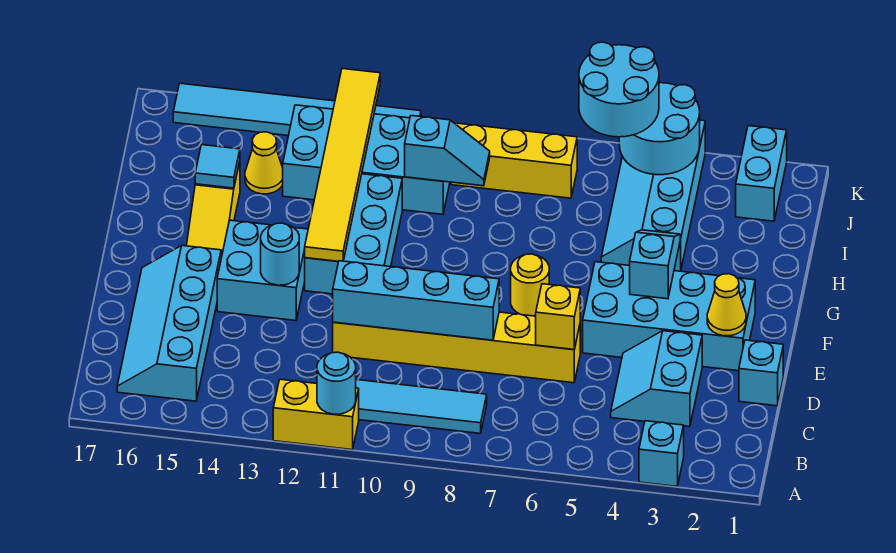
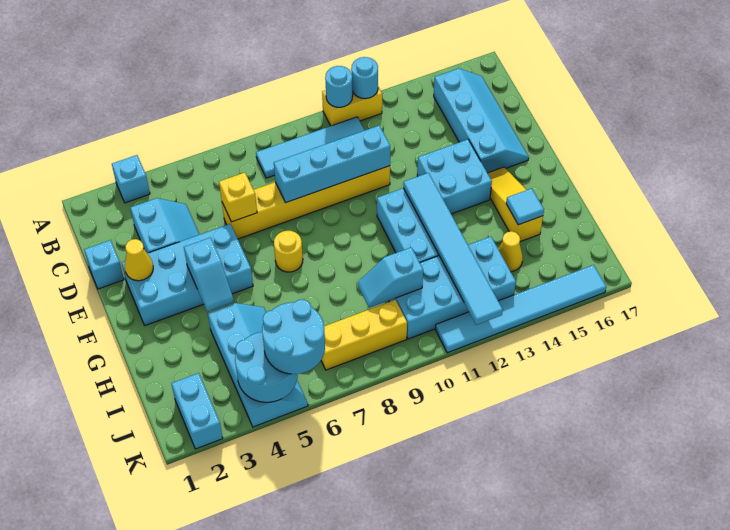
cyan round brick E13 level 2 -> cyan round brick A12 level 2
yellow tile F12:K12 level 2 -> cyan tile F12:K12 level 2

